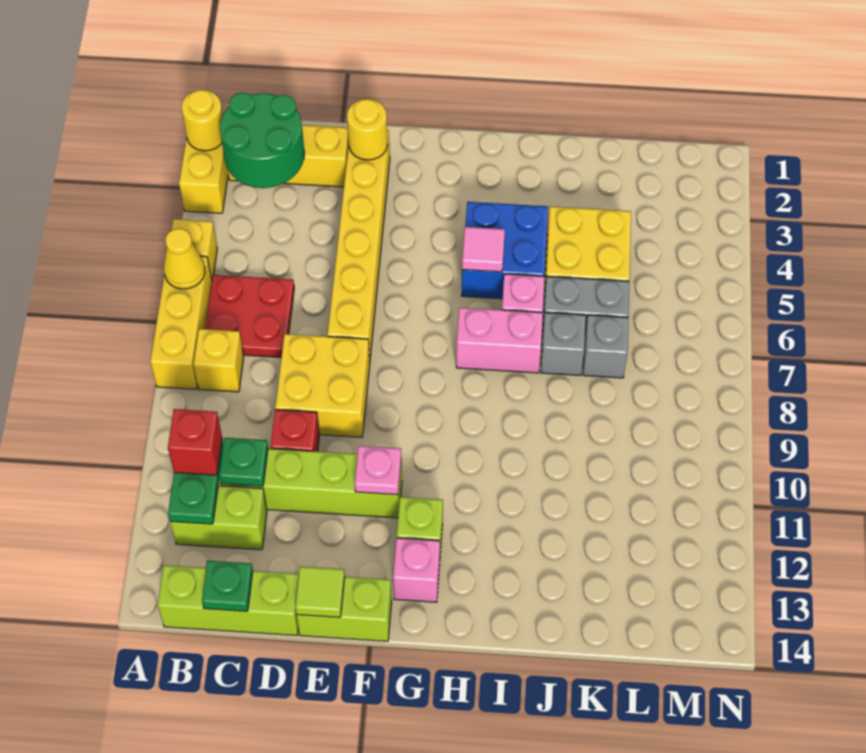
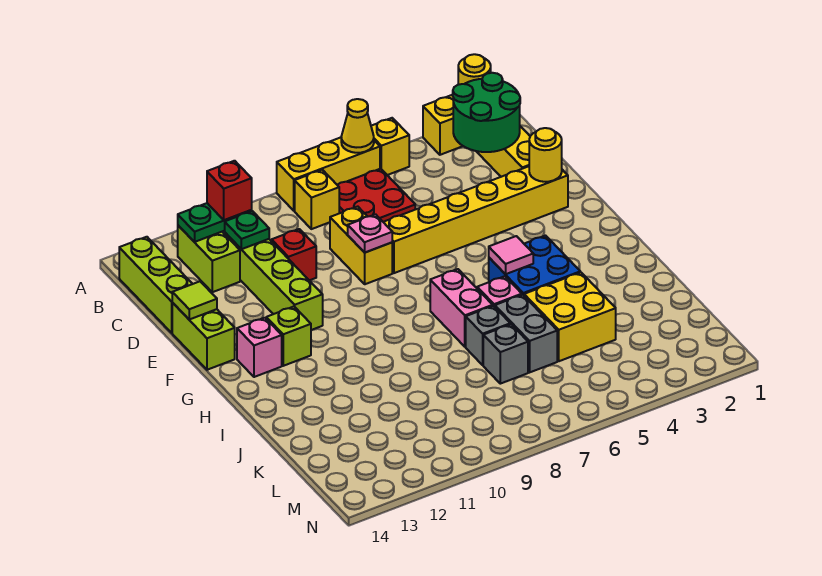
green plate C14 level 2 -> none
yellow brick D8:E9 level 1 -> yellow brick D8:E8 level 1
pink plate F11 level 2 -> pink plate E8 level 2

